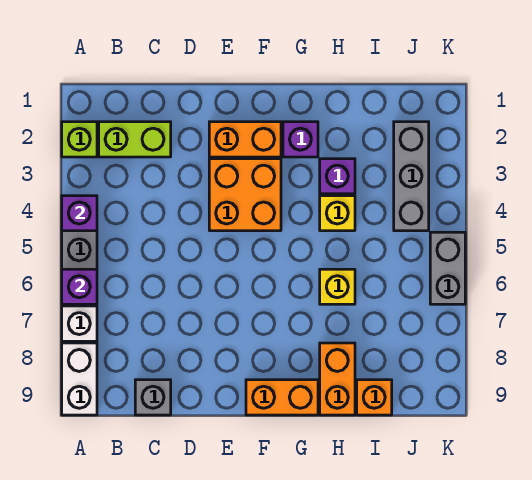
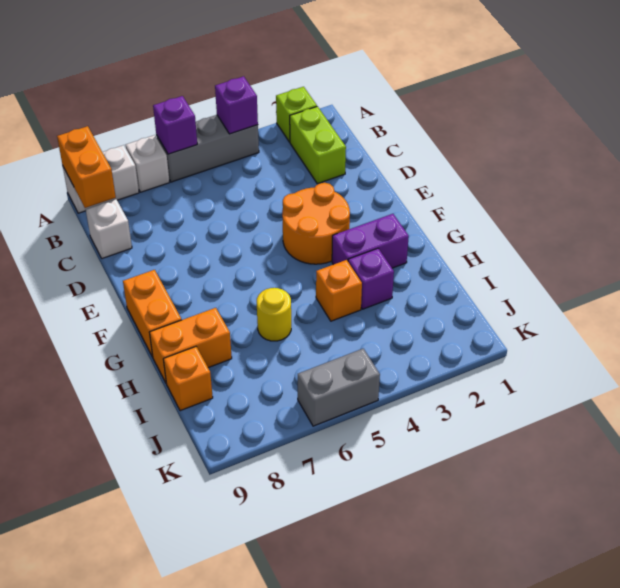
grey brick C9 level 1 -> white brick C9 level 1
orange brick E2:F2 level 1 -> orange brick A9:B9 level 2
orange brick E3:F4 level 1 -> orange round brick E3:F4 level 1
purple brick G2 level 1 -> purple brick G2:G3 level 1
yellow brick H4 level 1 -> orange brick H4 level 1
yellow brick H6 level 1 -> yellow round brick H6 level 1
grey brick J2:J4 level 1 -> none

